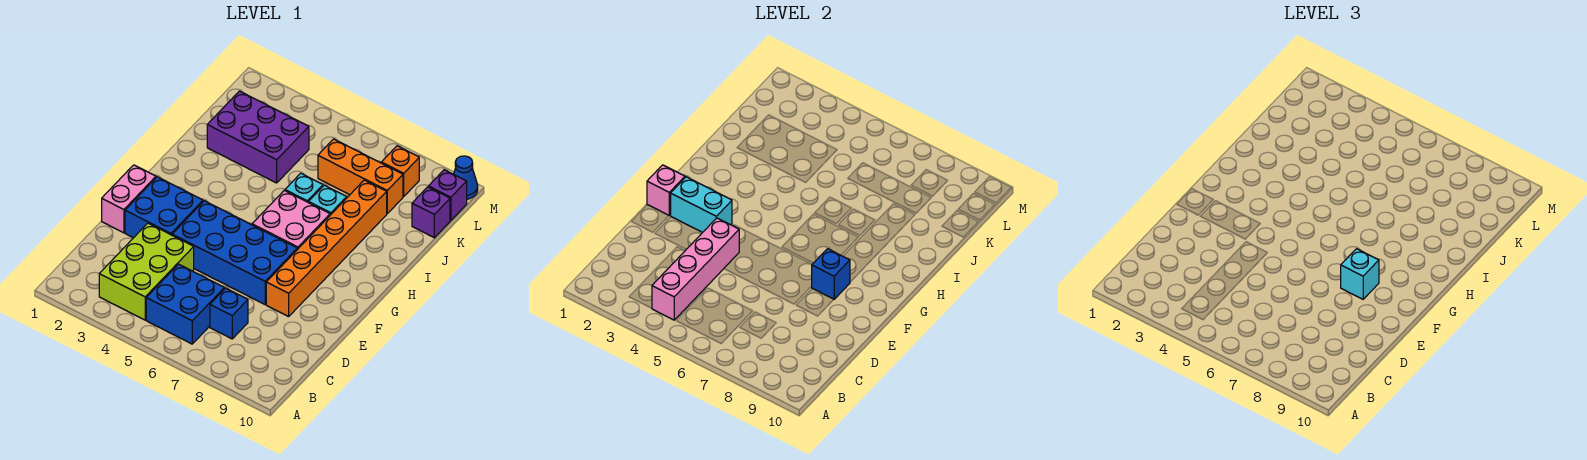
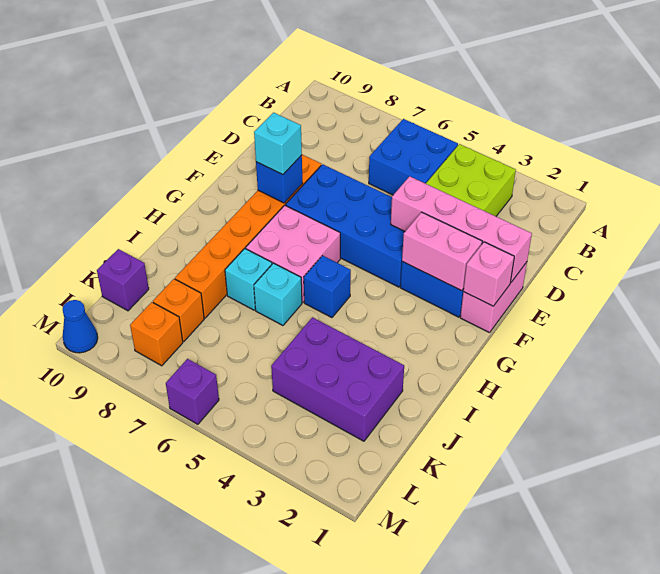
pink brick B4:E4 level 2 -> pink brick E1:E4 level 2
blue brick C7 level 1 -> blue brick H5 level 1
cyan brick F2:F3 level 2 -> pink brick F2:F3 level 2
orange brick K6:K8 level 1 -> orange brick K8 level 1
purple brick L10 level 1 -> purple brick M6 level 1

